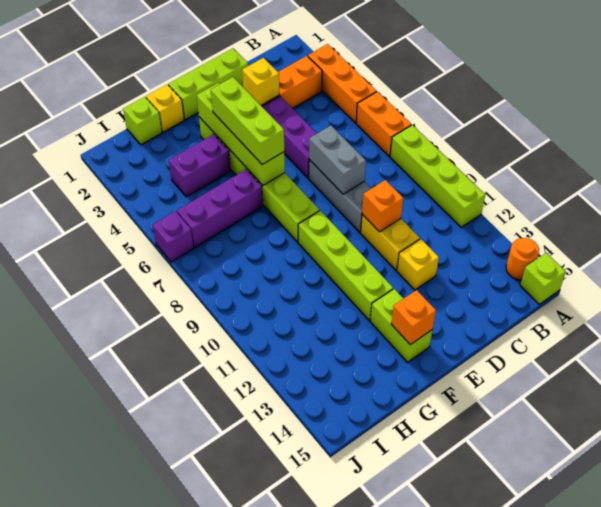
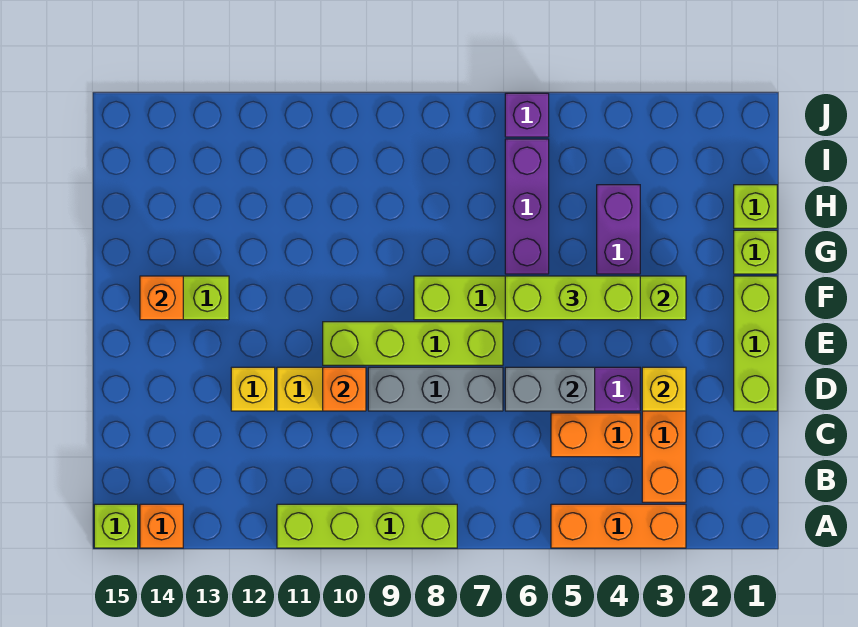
orange brick A6:A7 level 1 -> orange brick C4:C5 level 1
orange round brick A14 level 1 -> orange brick A14 level 1
grey brick D7:D8 level 2 -> grey brick D5:D6 level 2
lime brick F9:F12 level 1 -> lime brick E7:E10 level 1
yellow brick G1 level 1 -> lime brick G1 level 1

